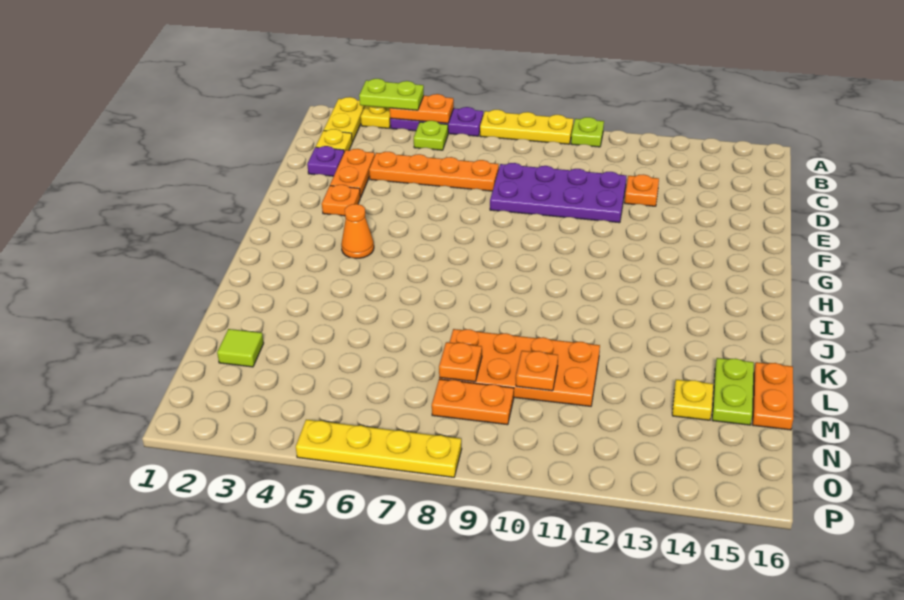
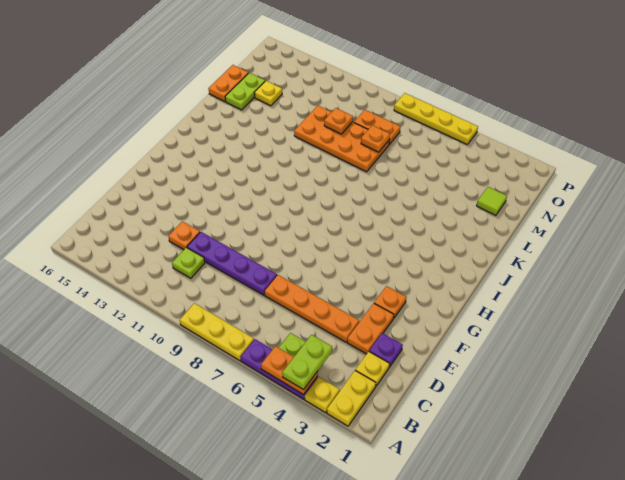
lime plate A3:A4 level 3 -> lime plate A4:B4 level 3
lime plate A10 level 1 -> lime plate C11 level 1
purple plate D8:E11 level 1 -> purple plate D8:D11 level 1
orange cone H4 level 1 -> none

